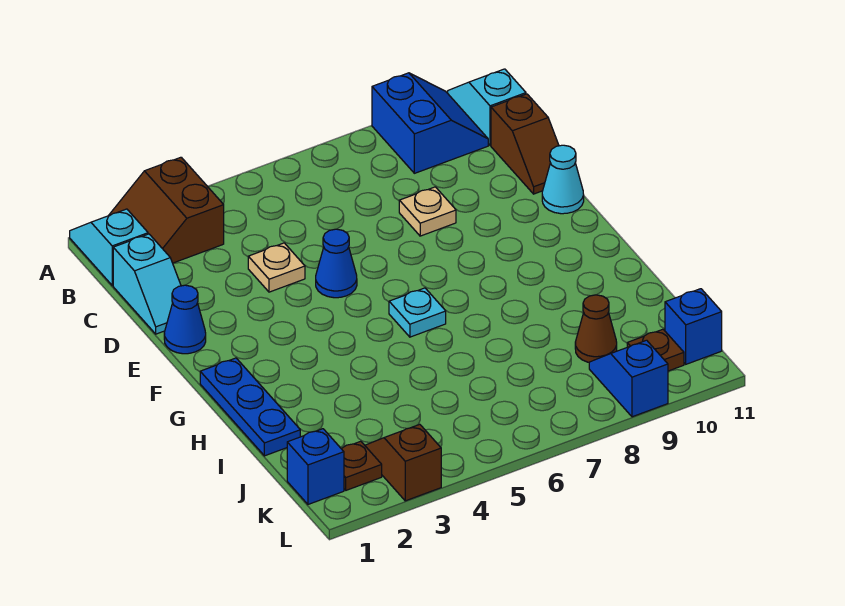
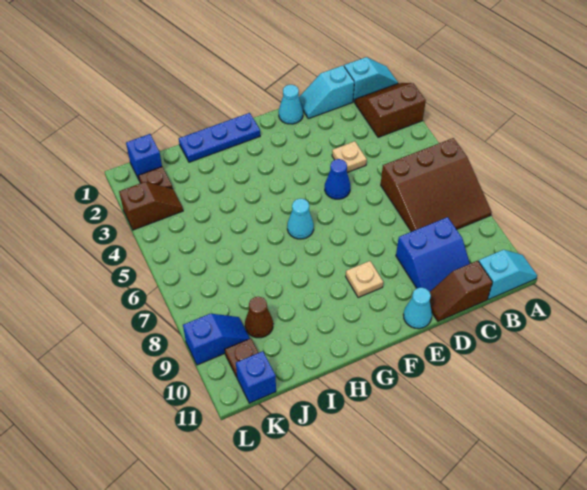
none -> brown slope A6:C8 level 1 top 6
blue slope A9:B10 level 1 top 9 -> blue slope C9:D10 level 1 top 9
tan plate D8 level 1 -> tan plate F9 level 1
blue cone E1 level 1 -> cyan cone E1 level 1
cyan plate G6 level 1 -> cyan cone G6 level 1

